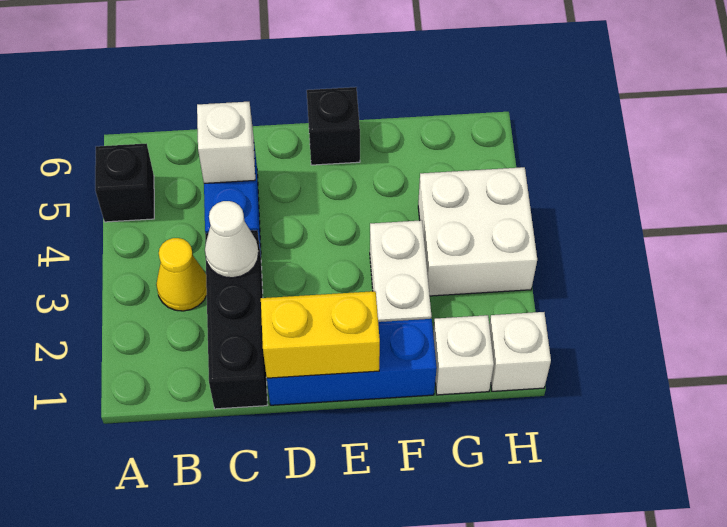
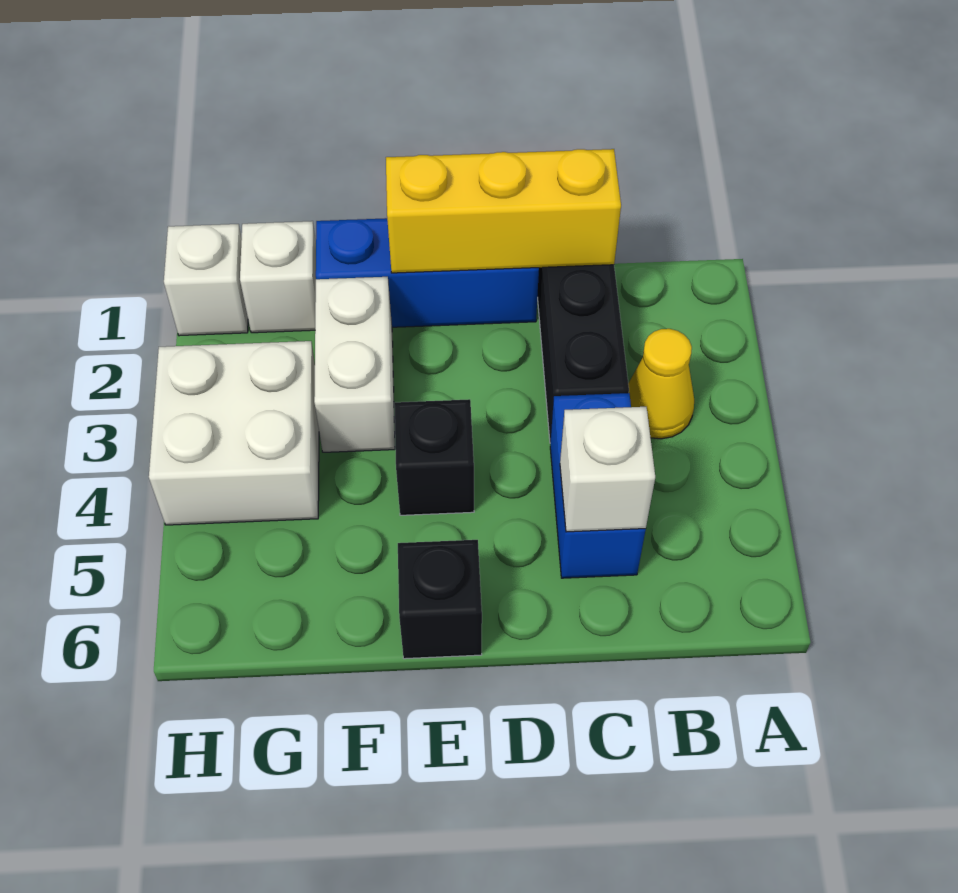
black brick A5 level 1 -> black brick E4 level 1
white cone C3 level 2 -> none
yellow brick D1:E1 level 2 -> yellow brick C1:E1 level 2

